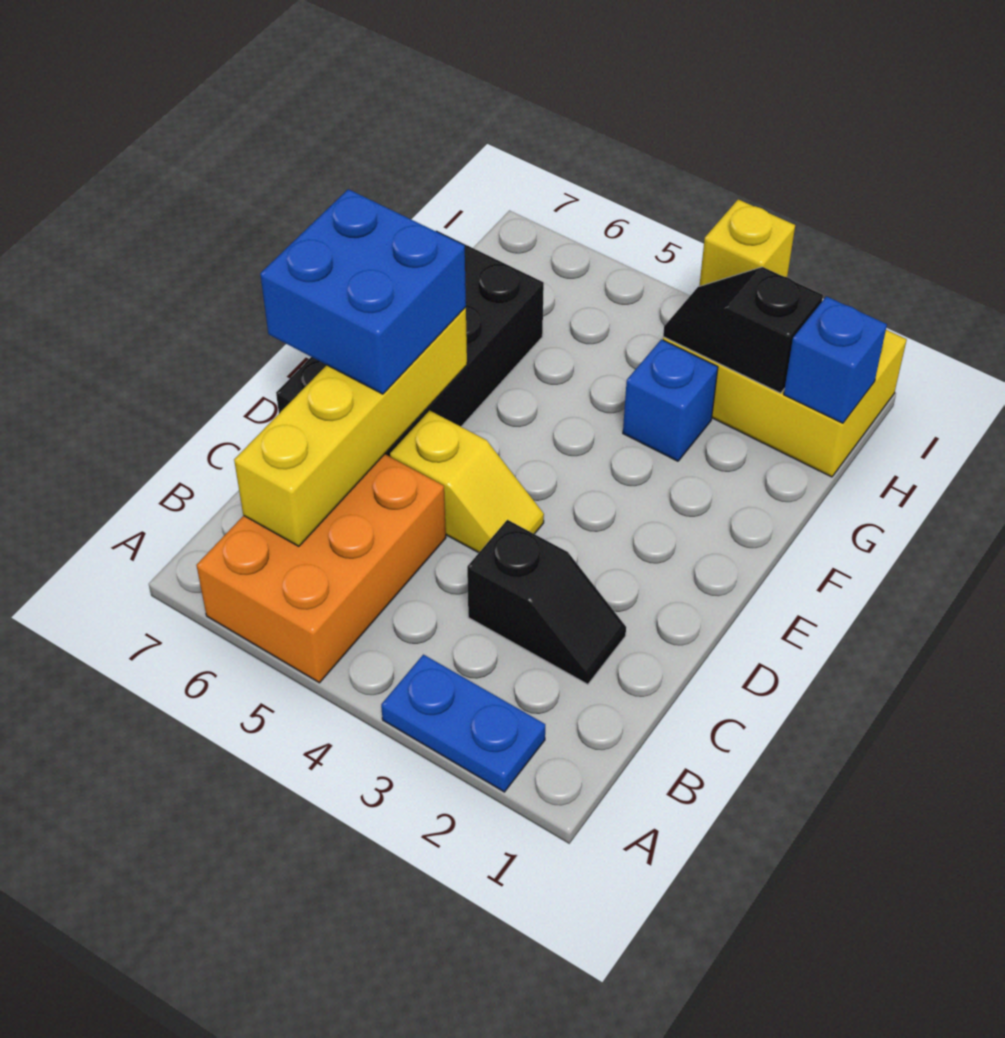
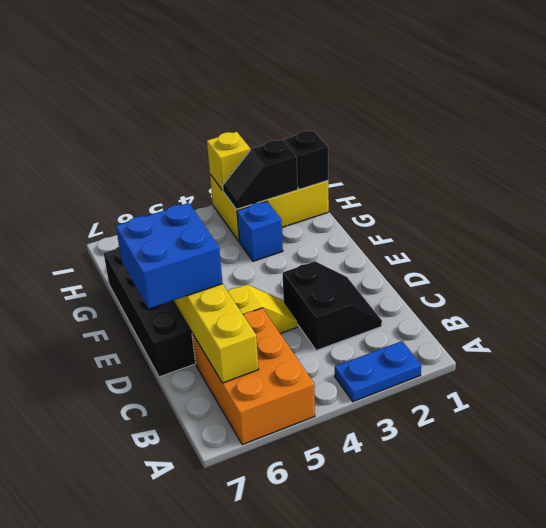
black slope C2:C3 level 1 top 3 -> black slope C2:D3 level 1 top 3
blue brick H1 level 2 -> black brick H1 level 2

